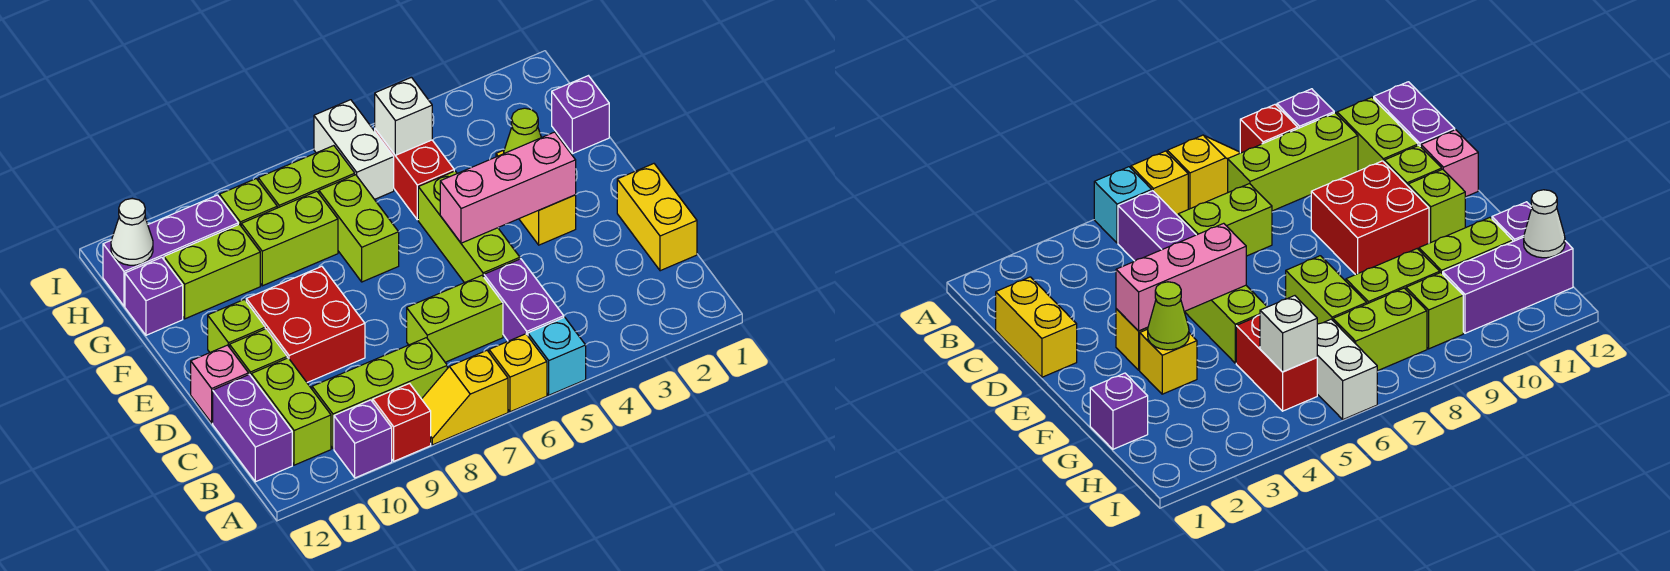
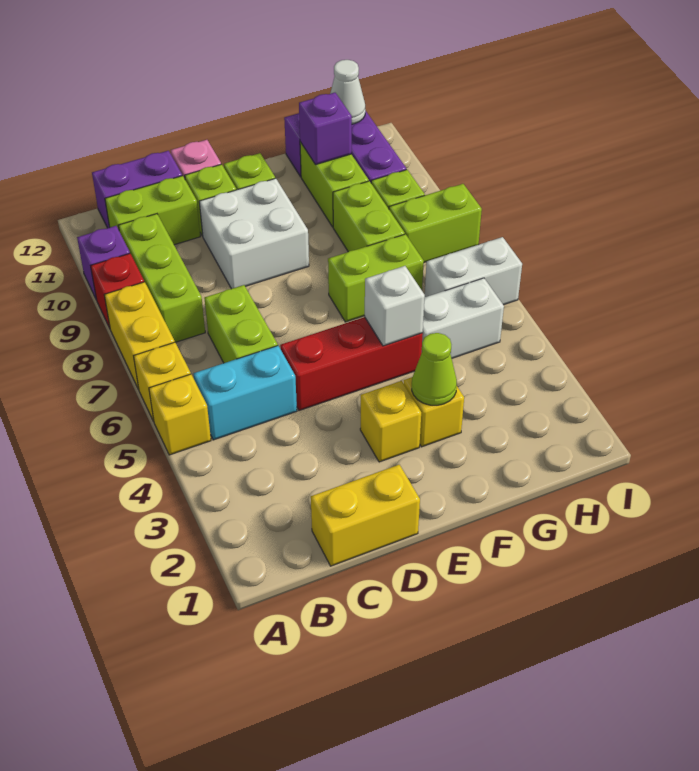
cyan brick A5 level 1 -> yellow brick A5 level 1
yellow slope A7:A8 level 1 top 7 -> yellow brick A7:A8 level 1
purple brick B5:C5 level 1 -> cyan brick B5:C5 level 1
lime brick D5:F5 level 1 -> red brick D5:F5 level 1
red brick D9:E10 level 1 -> white brick D9:E10 level 1
pink brick E3:E5 level 2 -> none
purple brick G1 level 1 -> purple brick G11 level 2
red brick G5:H5 level 1 -> white brick G5:H5 level 1
white brick H5 level 2 -> white brick F5 level 2
lime brick H7:H8 level 1 -> lime brick H8:I8 level 1

